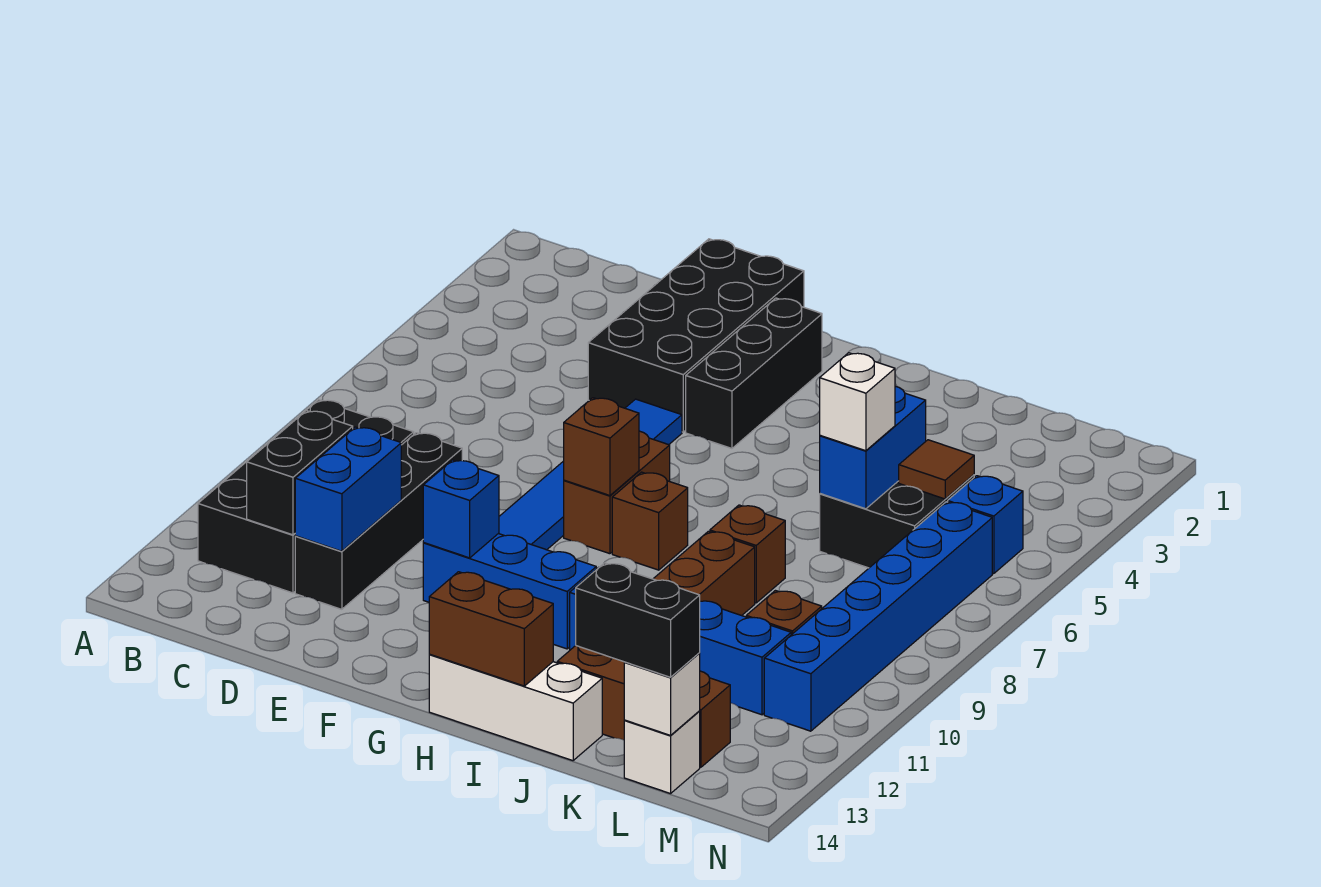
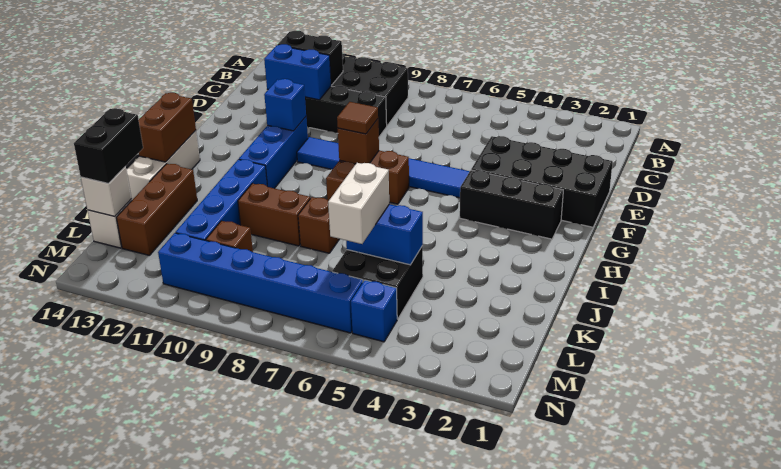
white brick K6 level 3 -> white brick K6:L6 level 3
brown tile L5 level 2 -> brown tile G8 level 3

